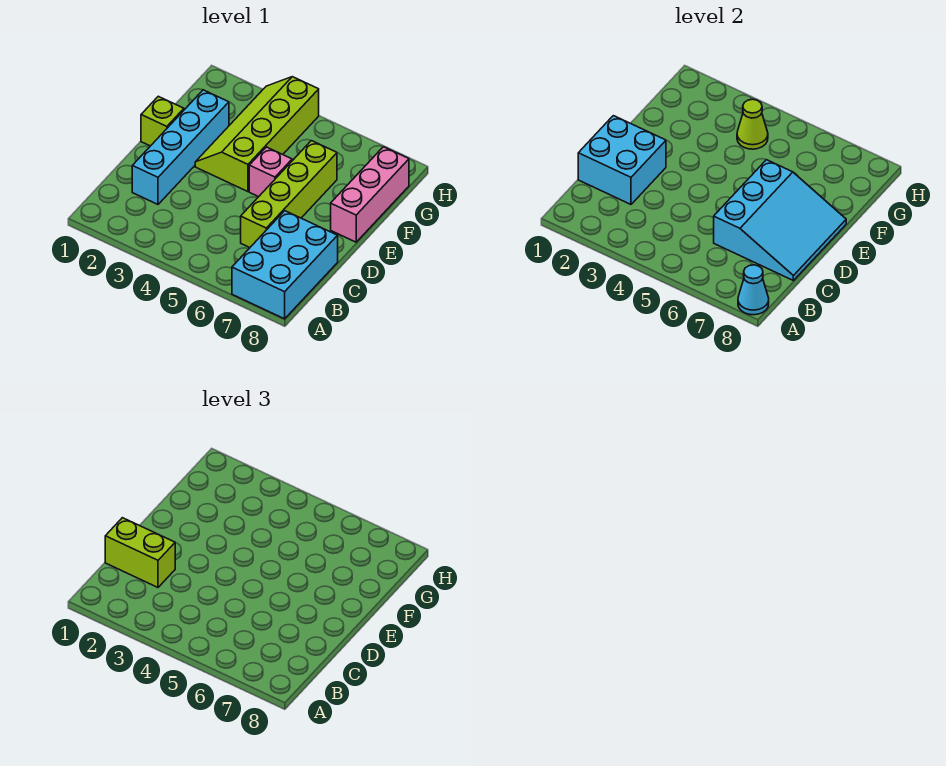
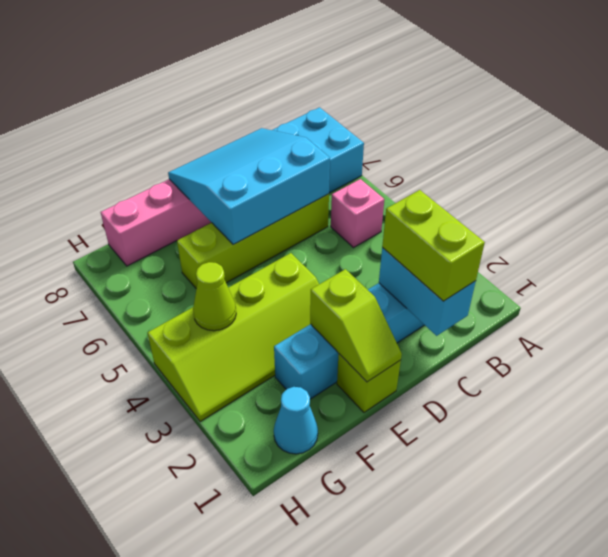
cyan cone A8 level 2 -> cyan cone G1 level 1
cyan brick C1:D2 level 2 -> cyan brick C1:C2 level 2
none -> lime slope E1:E2 level 2 top 2
pink brick E5 level 1 -> pink brick B5 level 1

